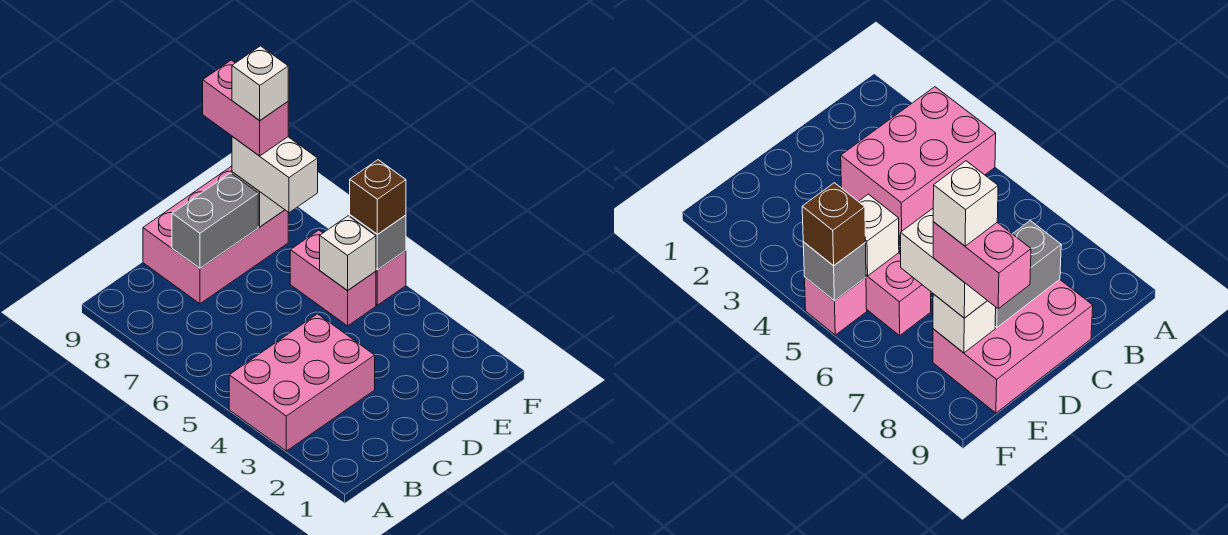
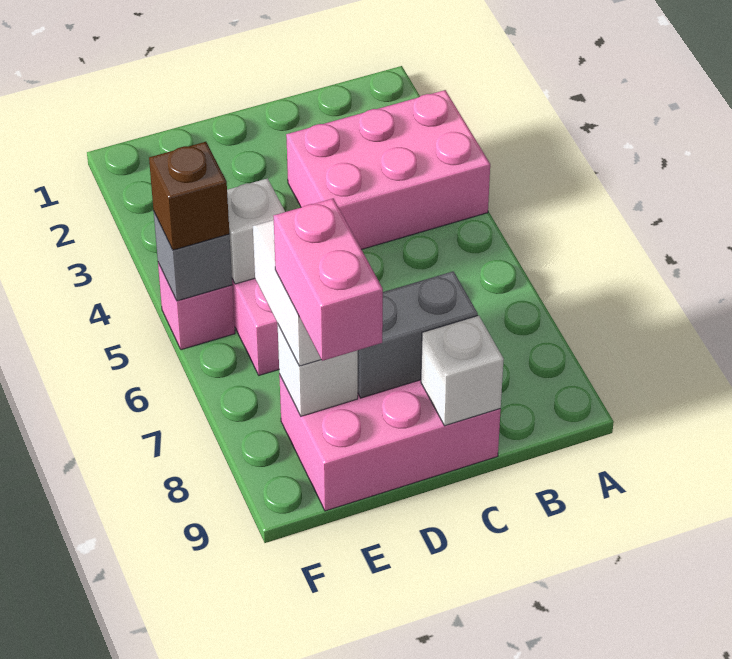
white brick E8 level 5 -> white brick C9 level 2

